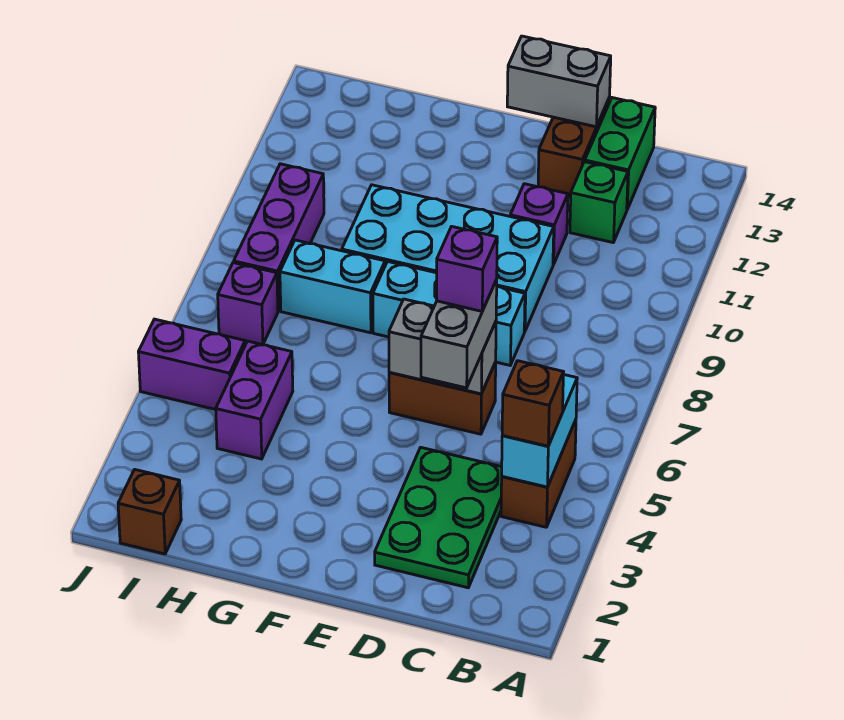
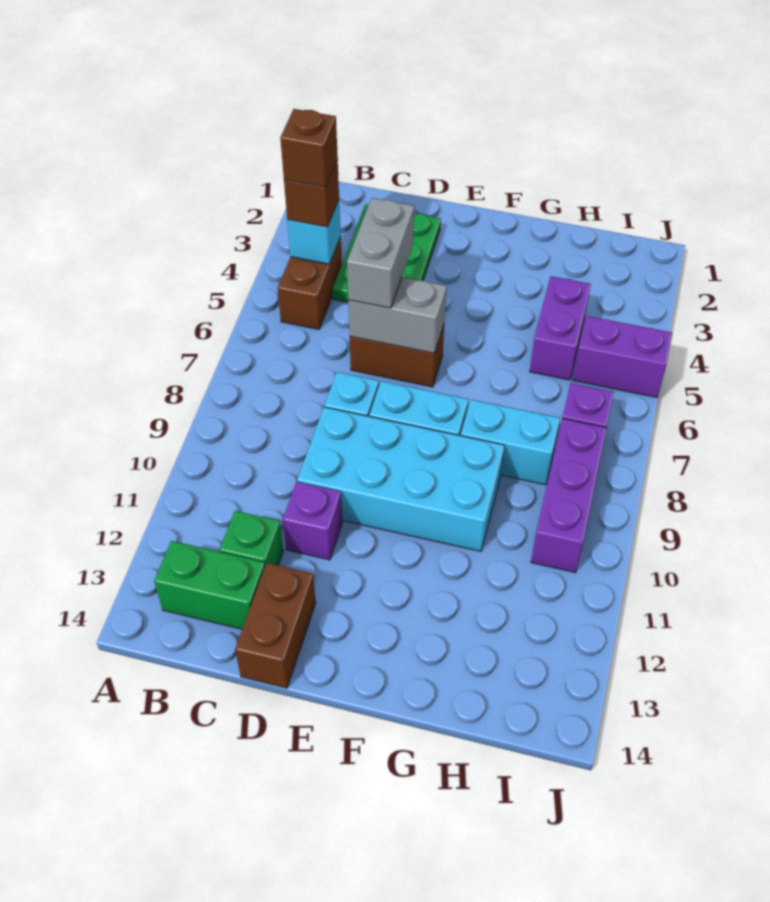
cyan brick B4:B5 level 2 -> cyan brick B4 level 2
green brick C13:C14 level 1 -> green brick B13:C13 level 1
purple brick D6 level 4 -> none
grey brick D14:E14 level 2 -> none
brown brick I1 level 1 -> brown brick B4 level 4

